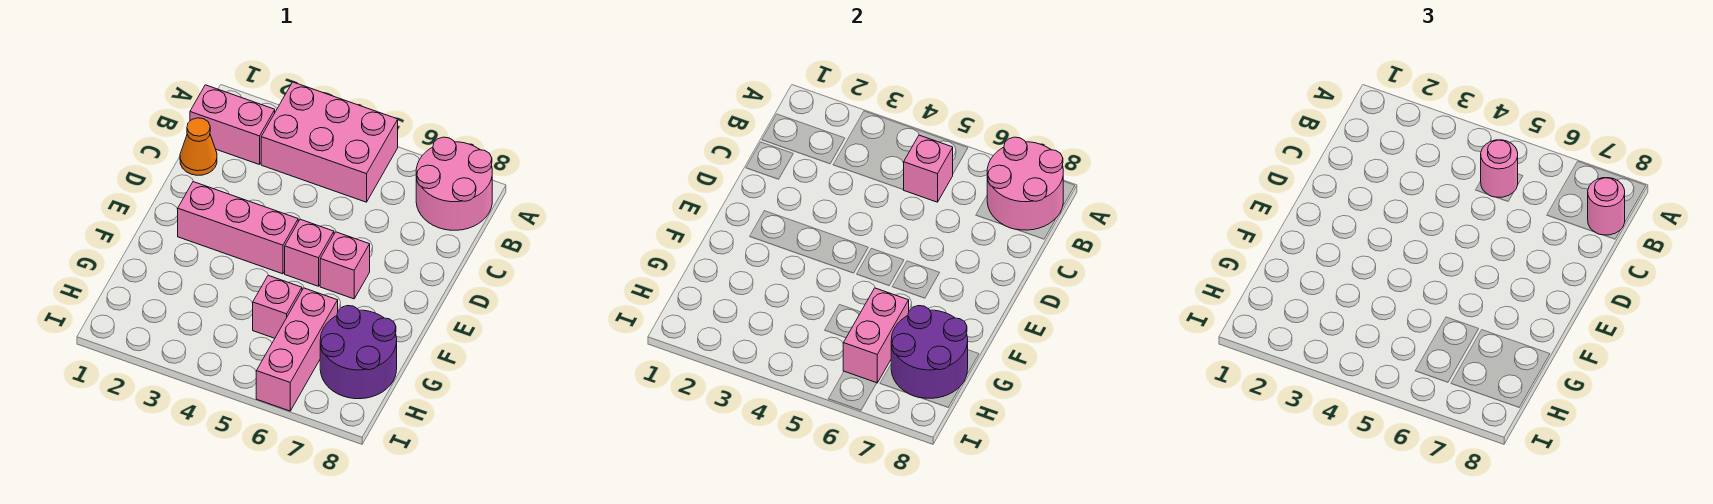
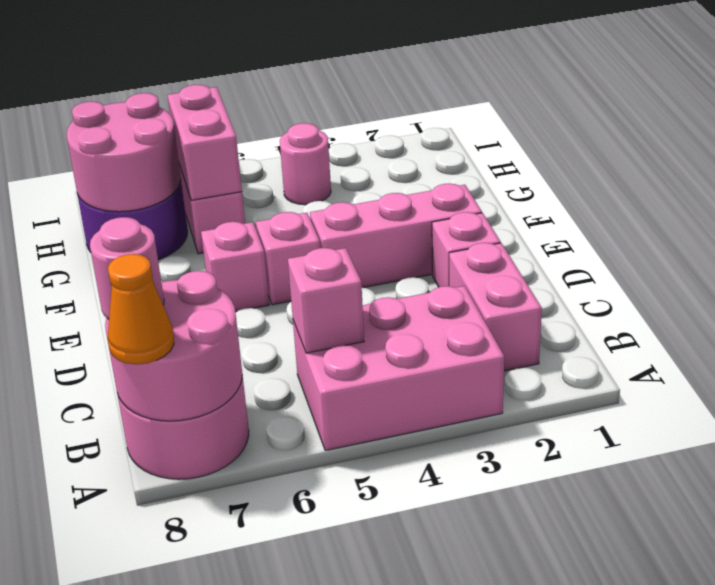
pink brick B1:B2 level 1 -> pink brick B2:C2 level 1
pink round brick B5 level 3 -> pink round brick H4 level 1
orange cone C1 level 1 -> orange cone A8 level 3
pink brick G5 level 1 -> pink brick D2 level 1
purple round brick G7:H8 level 2 -> pink round brick G7:H8 level 2

